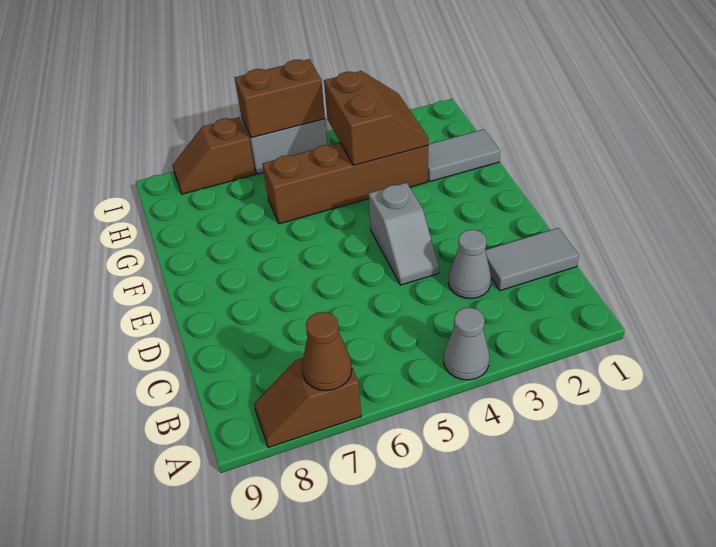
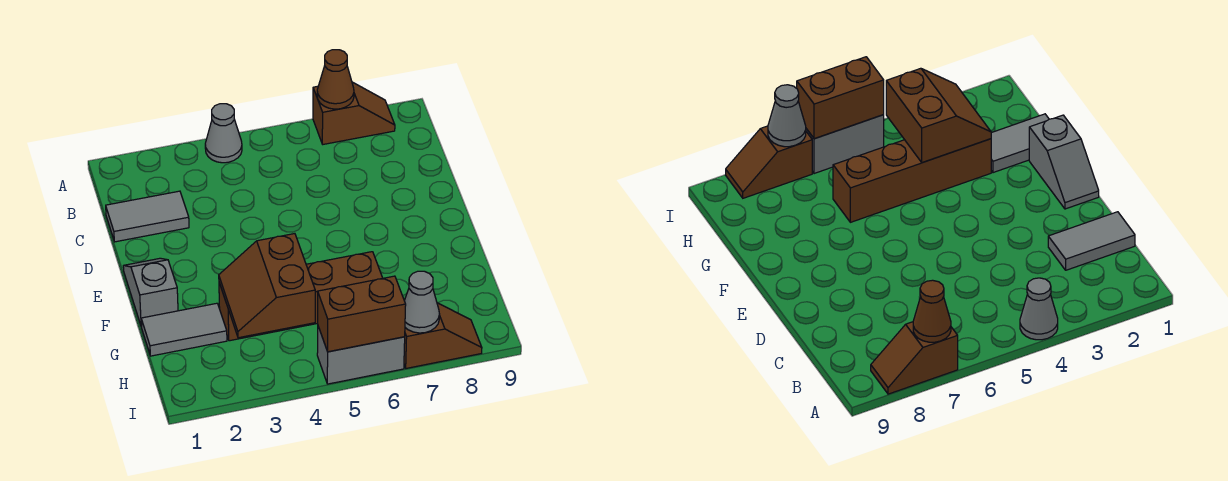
grey cone C3 level 1 -> grey cone I7 level 2
grey slope D4:E4 level 1 top E -> grey slope E1:F1 level 1 top F

